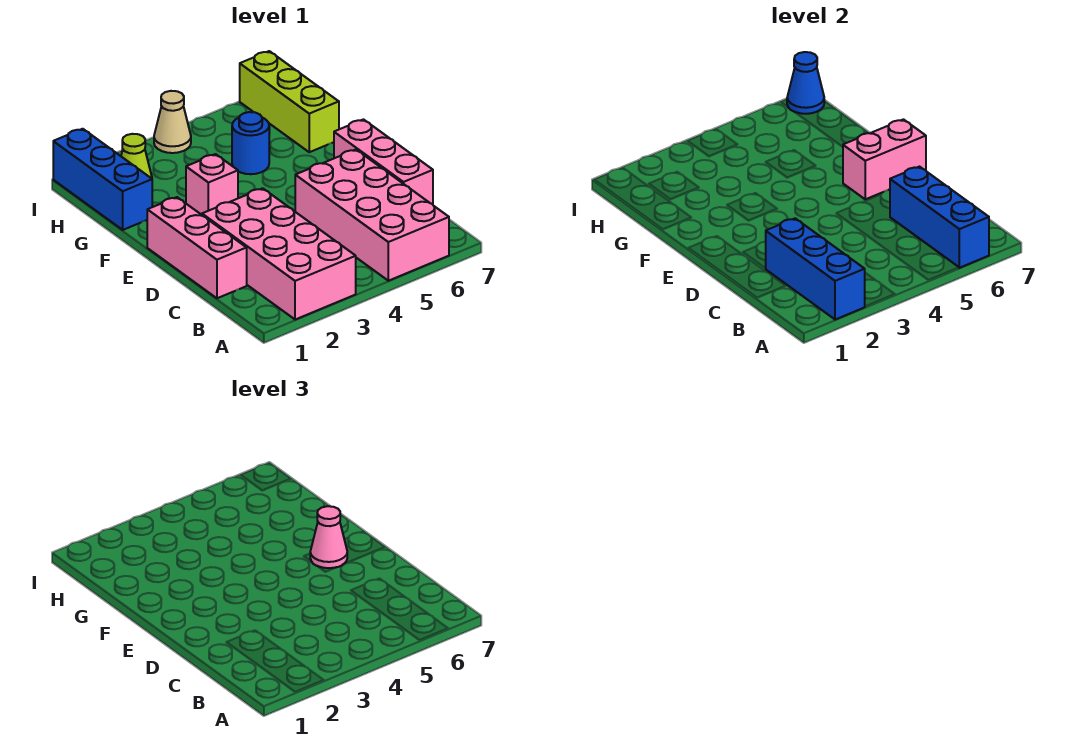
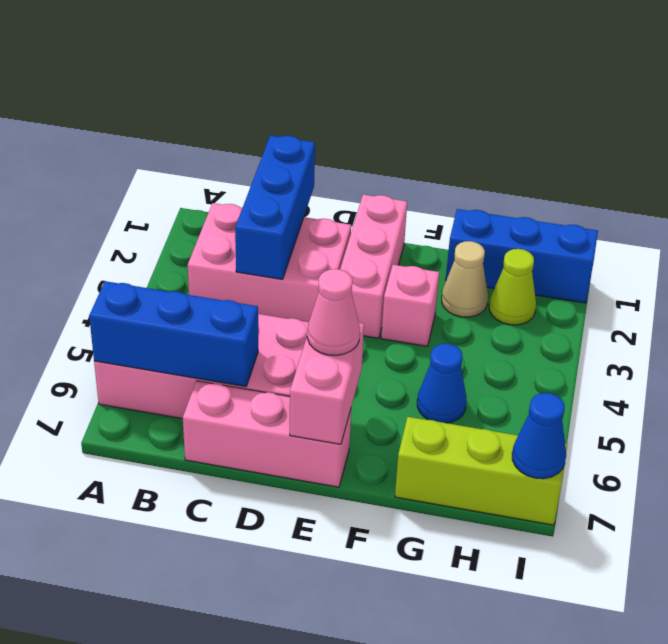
pink brick A2:D3 level 1 -> pink brick B2:D3 level 1
blue brick A2:C2 level 2 -> blue brick C1:C3 level 2
pink brick C1:E1 level 1 -> pink brick E1:E3 level 1
blue round brick G5 level 1 -> blue cone G5 level 1
tan cone I4 level 1 -> tan cone G2 level 1

